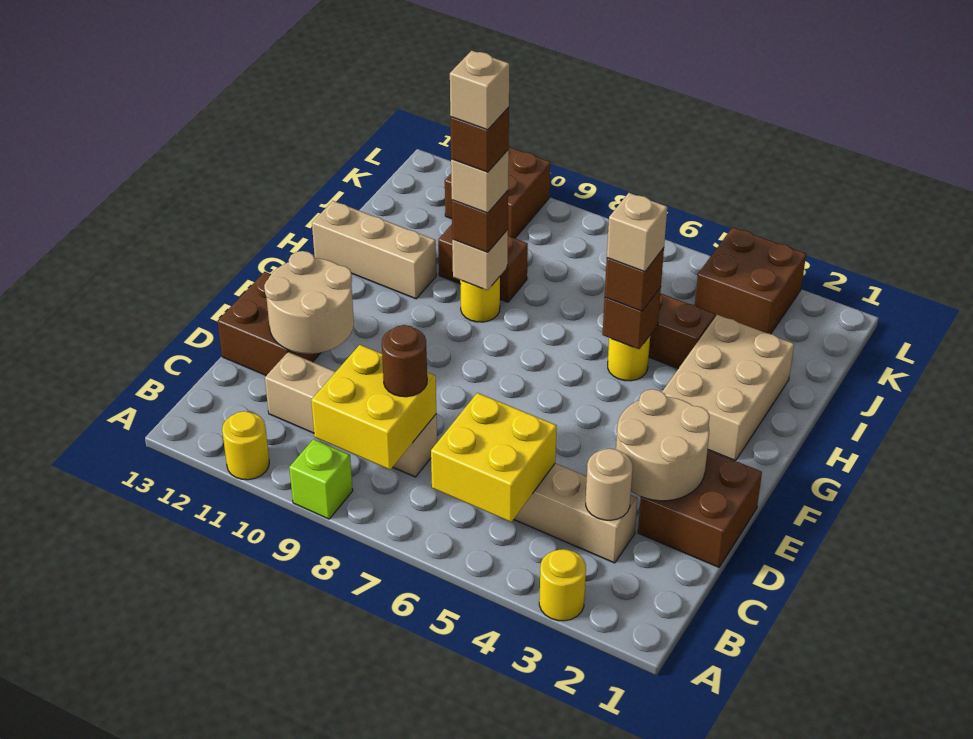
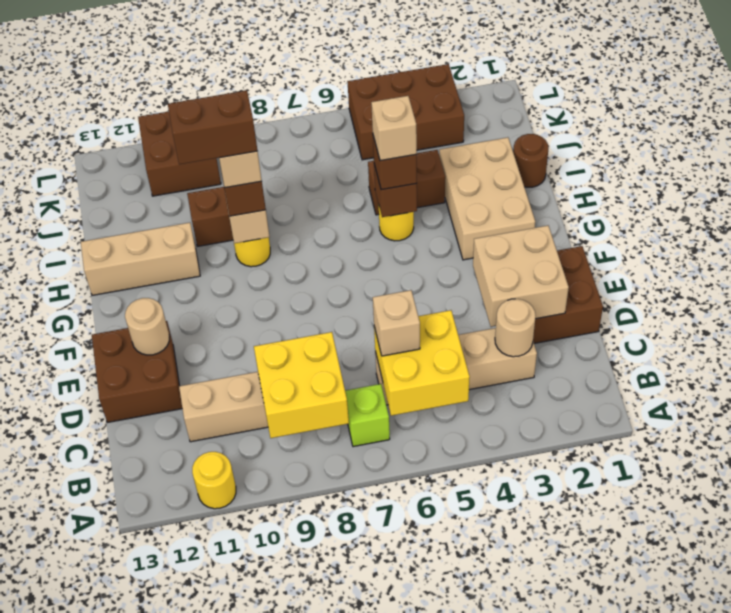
yellow round brick A3 level 1 -> none
lime brick A9 level 1 -> lime brick B7 level 1
brown round brick C8 level 3 -> brown round brick I1 level 1
tan round brick D2:E3 level 2 -> tan brick D2:E3 level 2
tan round brick D11:E12 level 2 -> tan round brick E12 level 2
brown brick H9 level 5 -> brown brick H9:H10 level 5
tan brick H9 level 6 -> tan brick C6 level 3
brown brick K3:L4 level 1 -> brown brick K3:L5 level 1

